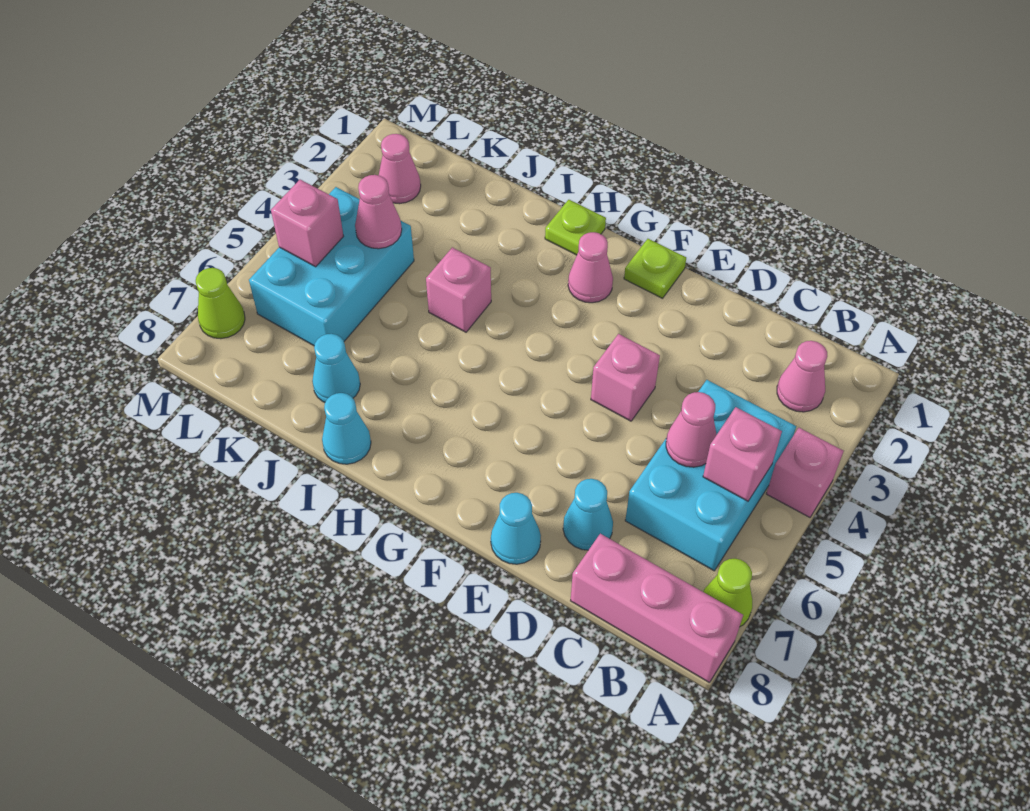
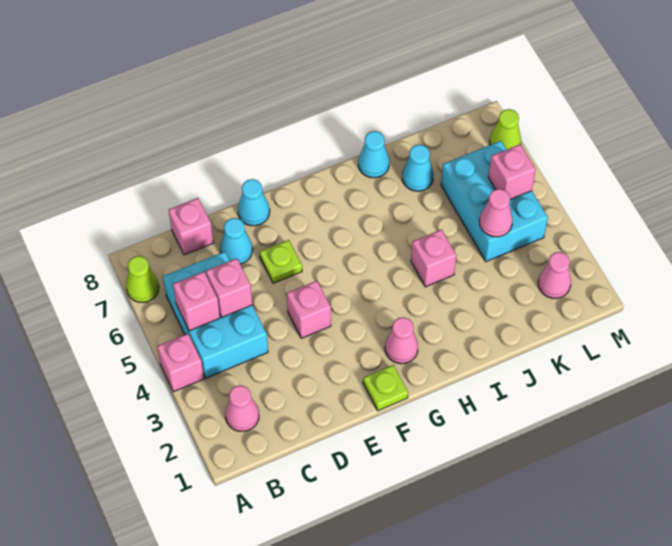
pink brick A8:C8 level 1 -> pink brick C8 level 1
pink cone C5 level 2 -> pink brick C5 level 2
lime plate H1 level 1 -> lime plate E6 level 1

